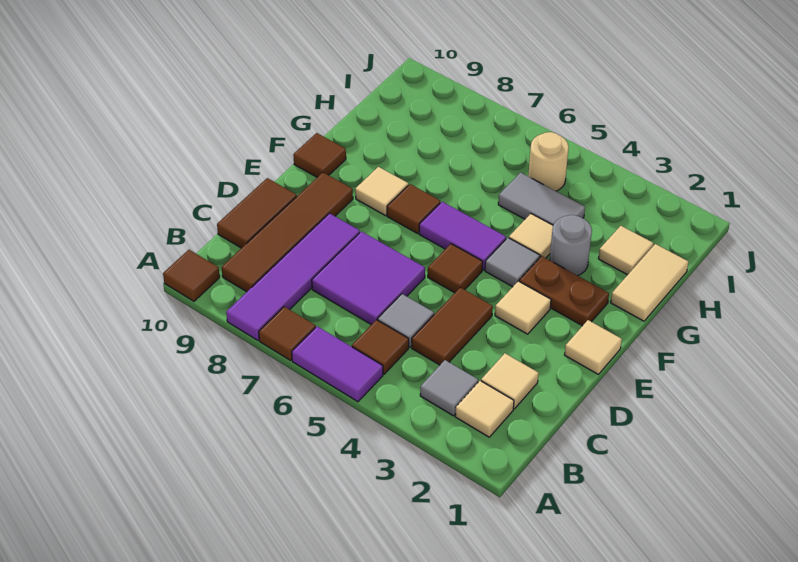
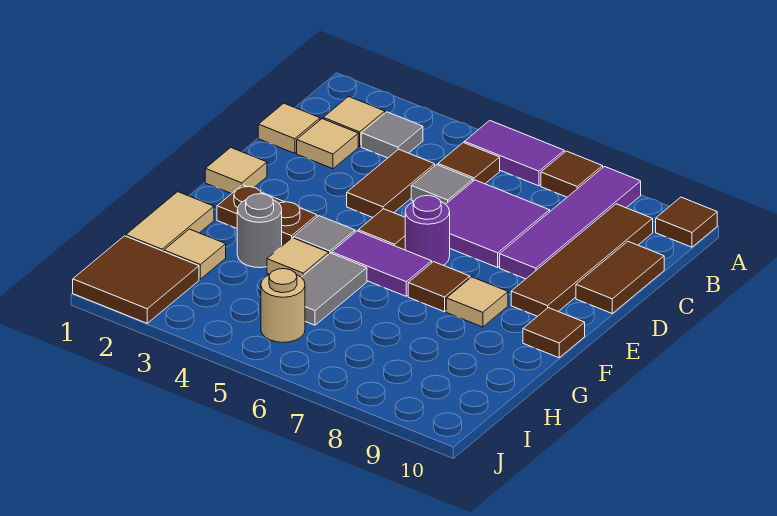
tan tile E3 level 1 -> tan tile C1 level 1
none -> purple round brick E6 level 1
grey tile H4:H5 level 1 -> grey tile G5:H5 level 1
none -> brown tile I1:J2 level 1

